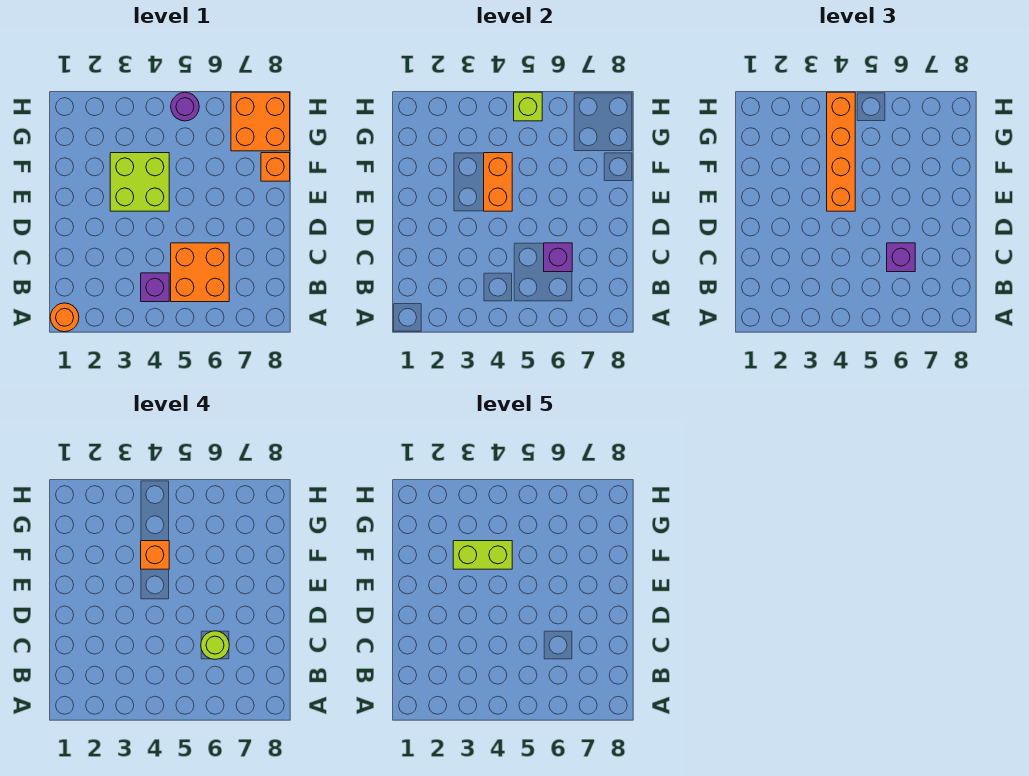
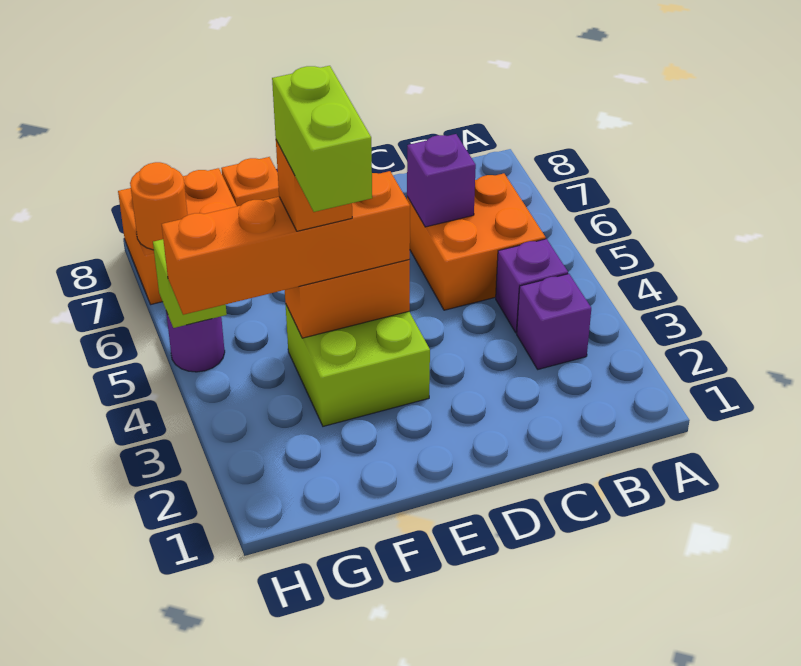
orange round brick A1 level 1 -> orange round brick H7 level 2
purple brick C6 level 3 -> purple brick B3 level 1
lime round brick C6 level 4 -> none

